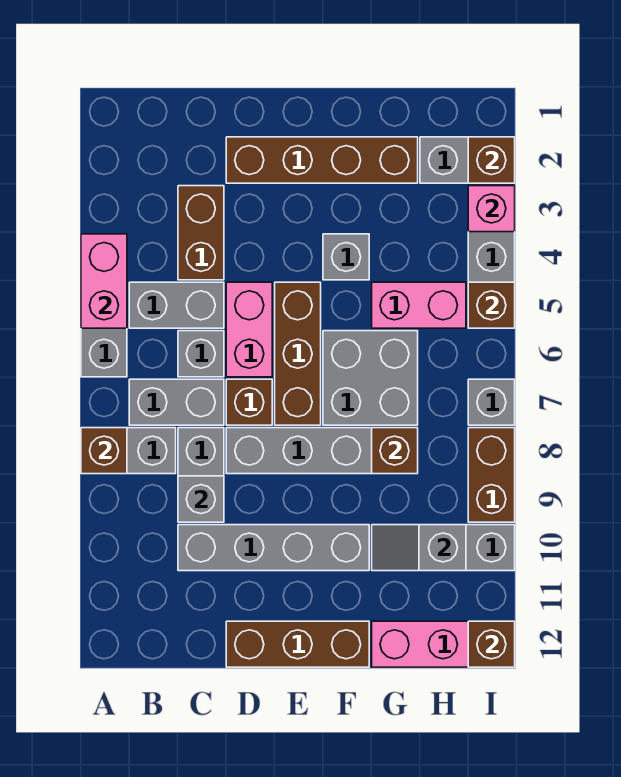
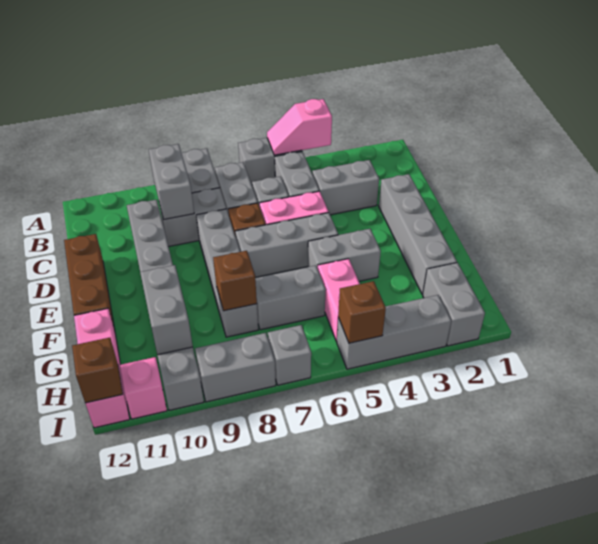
pink brick A4:A5 level 2 -> pink slope A4:A5 level 2 top 4
brown brick A8 level 2 -> none
brown brick C3:C4 level 1 -> grey brick C3:C4 level 1
grey brick C9 level 2 -> grey brick B9:C9 level 2
brown brick D2:G2 level 1 -> grey brick D2:G2 level 1
brown brick E5:E7 level 1 -> grey brick E5:E7 level 1
grey brick F4 level 1 -> grey brick F4:F5 level 1
grey brick F6:G7 level 1 -> grey brick G6:G7 level 1
grey slope G10:H10 level 2 top H -> grey brick G10:H10 level 2
brown brick I2 level 2 -> none
pink brick I3 level 2 -> pink brick I11 level 1
brown brick I8:I9 level 1 -> grey brick I8:I9 level 1

